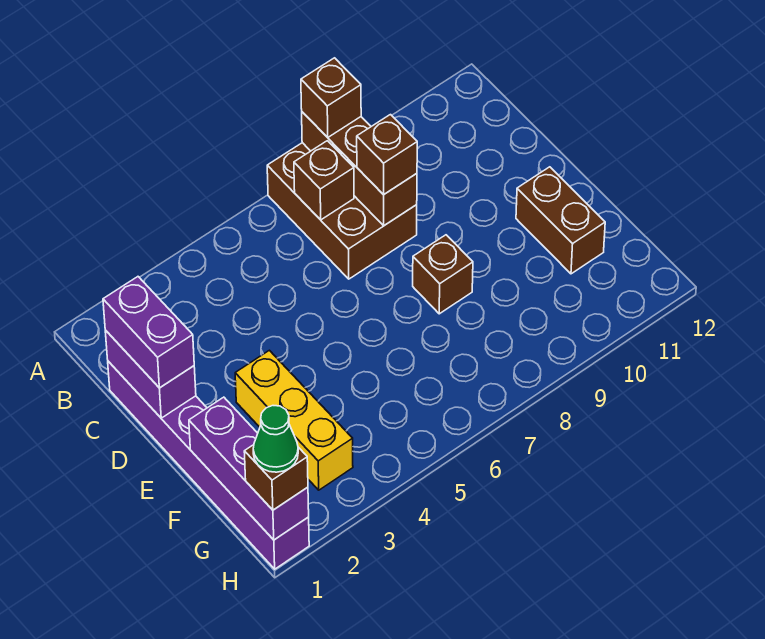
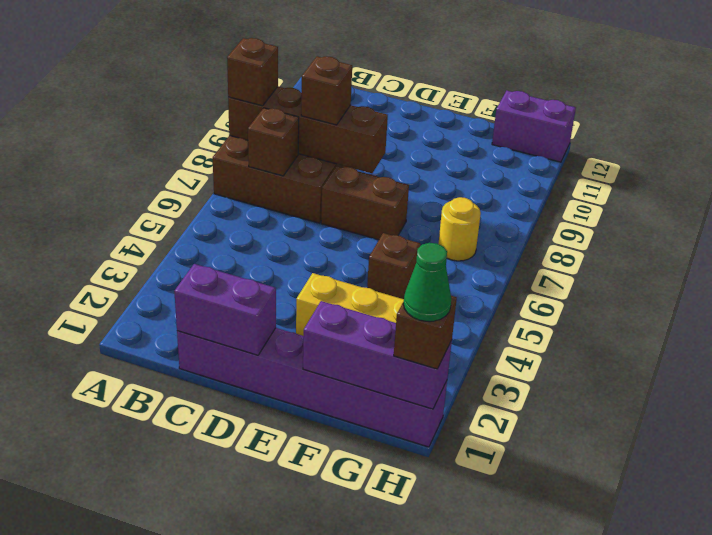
brown brick A8:C8 level 2 -> brown brick A8:D8 level 2
purple brick C1:D1 level 3 -> purple brick G12:H12 level 1
brown brick E8 level 1 -> brown brick F5 level 1
brown brick E11:F11 level 1 -> brown brick D7:E7 level 1
none -> yellow round brick G7 level 1

